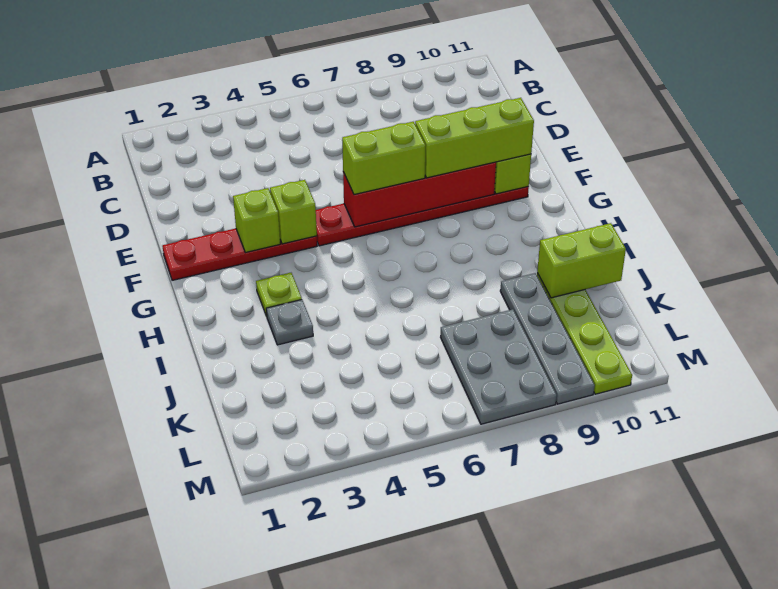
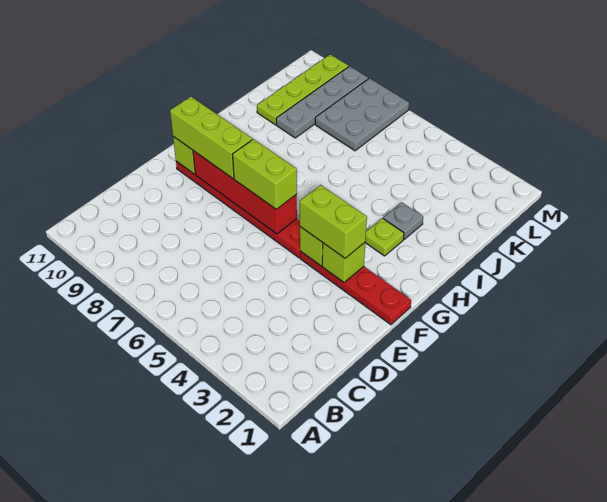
lime brick J10:J11 level 2 -> lime brick F3:F4 level 3

